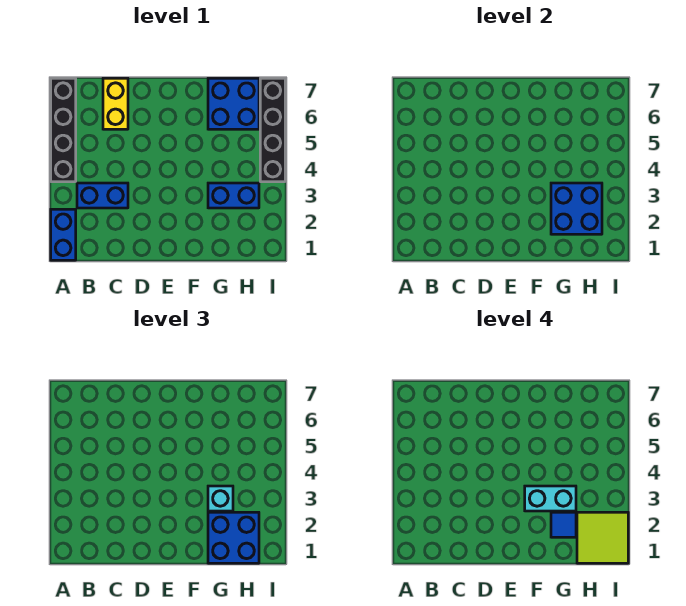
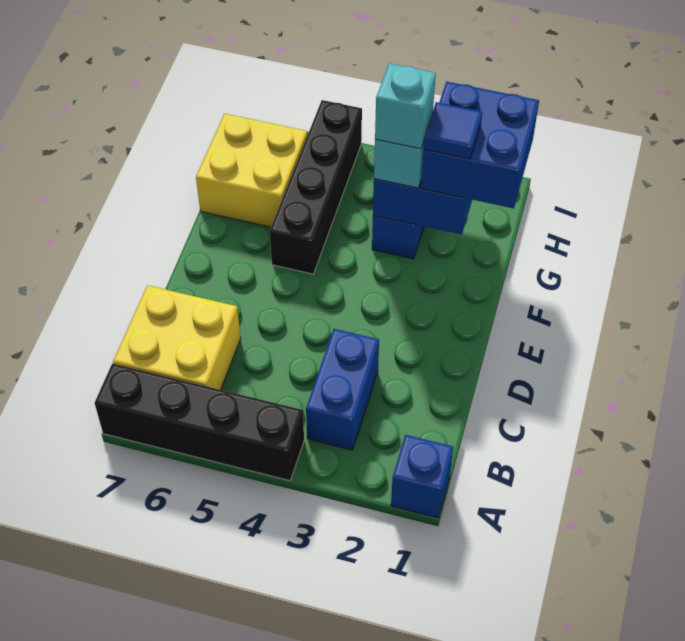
blue brick A1:A2 level 1 -> blue brick A1 level 1
yellow brick C6:C7 level 1 -> yellow brick B6:C7 level 1
cyan brick F3:G3 level 4 -> cyan brick G3 level 4
blue brick G6:H7 level 1 -> yellow brick G6:H7 level 1
lime tile H1:I2 level 4 -> none
black brick I4:I7 level 1 -> black brick F5:I5 level 1

